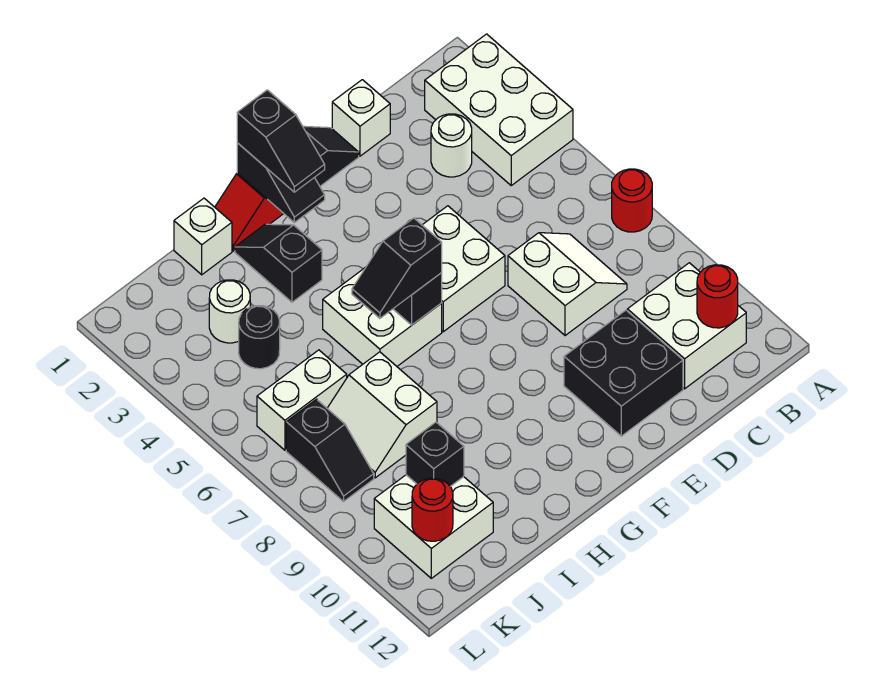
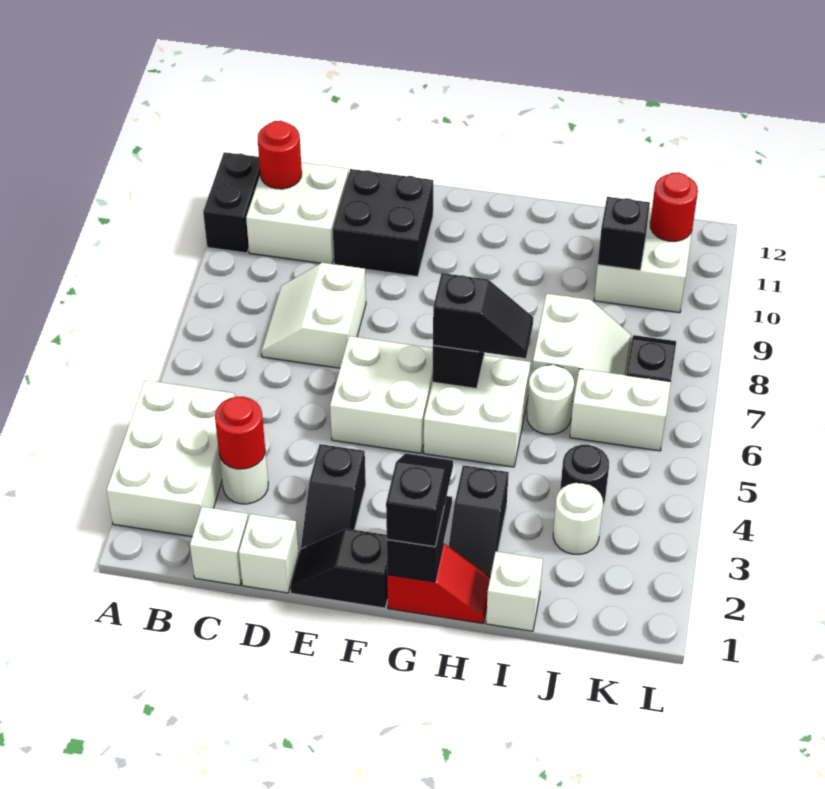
red round brick A7 level 1 -> red round brick C3 level 2
none -> black brick A10:A11 level 1
none -> white brick C1 level 1
none -> black slope E2:E3 level 1 top 3
none -> white round brick I6 level 1

